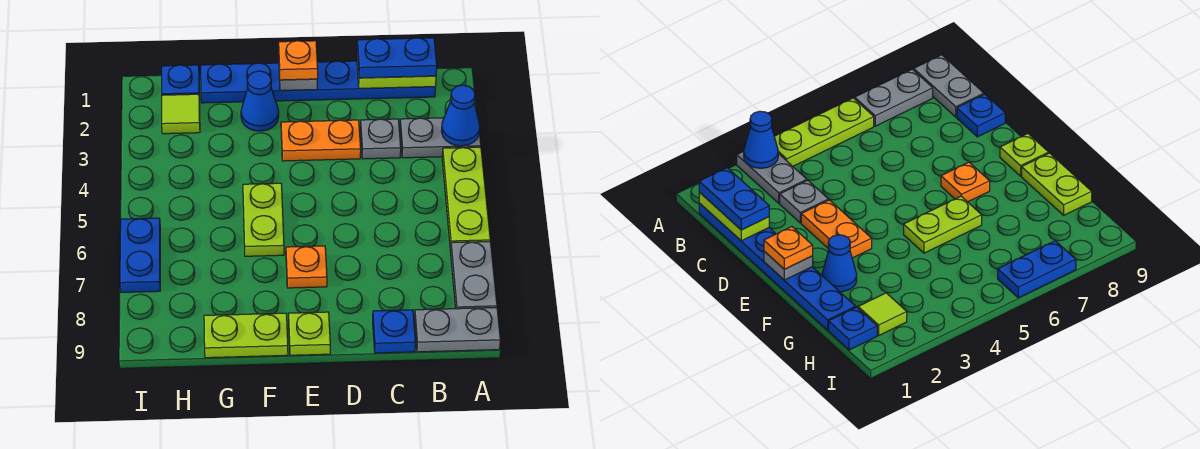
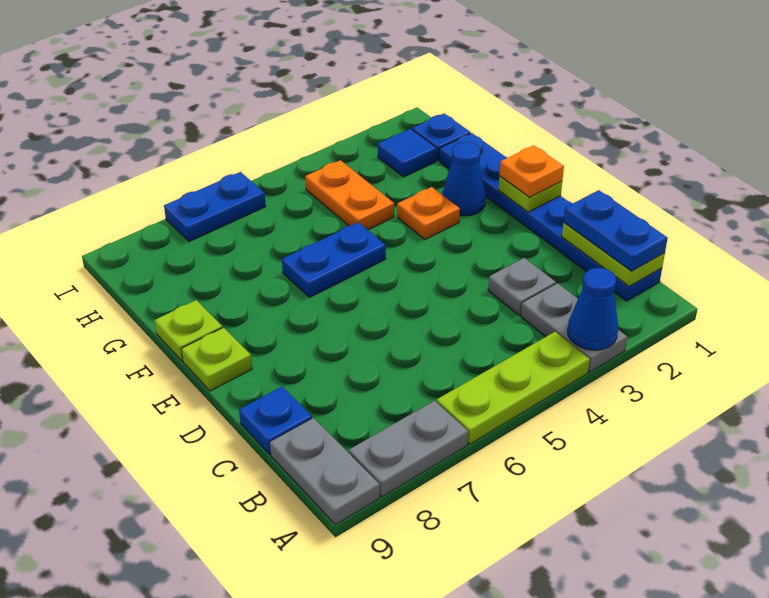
orange plate D3:E3 level 1 -> orange plate G4:H4 level 1
grey plate E1 level 2 -> lime plate E1 level 2
orange plate E7 level 1 -> orange plate F3 level 1
lime plate F5:F6 level 1 -> blue plate F5:F6 level 1
lime plate F9:G9 level 1 -> lime plate F9 level 1
lime tile H2 level 1 -> blue tile H2 level 1

